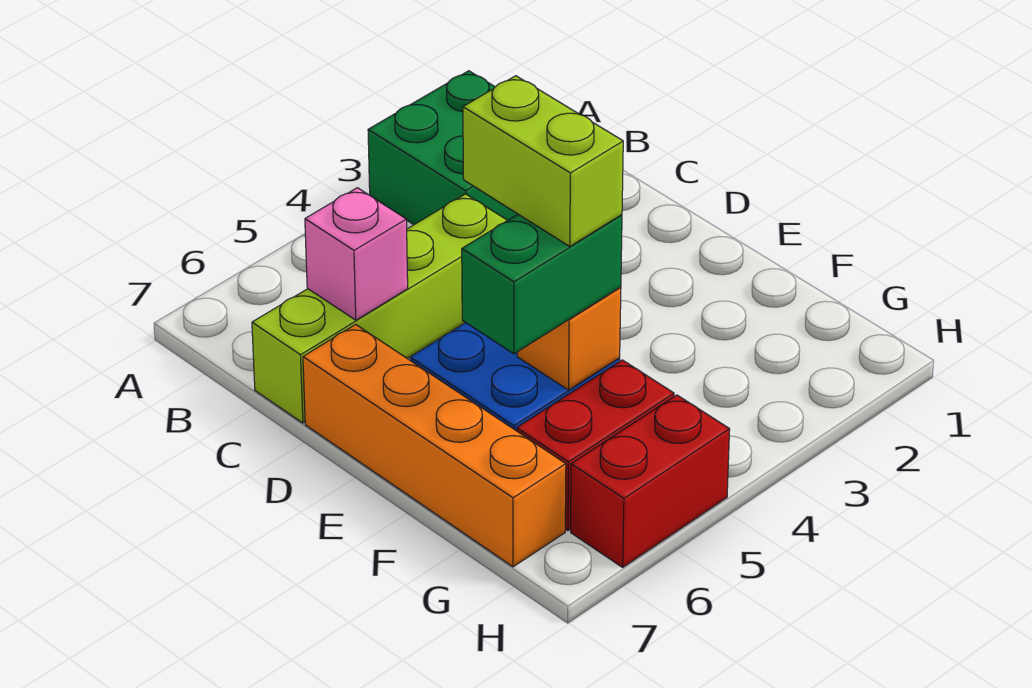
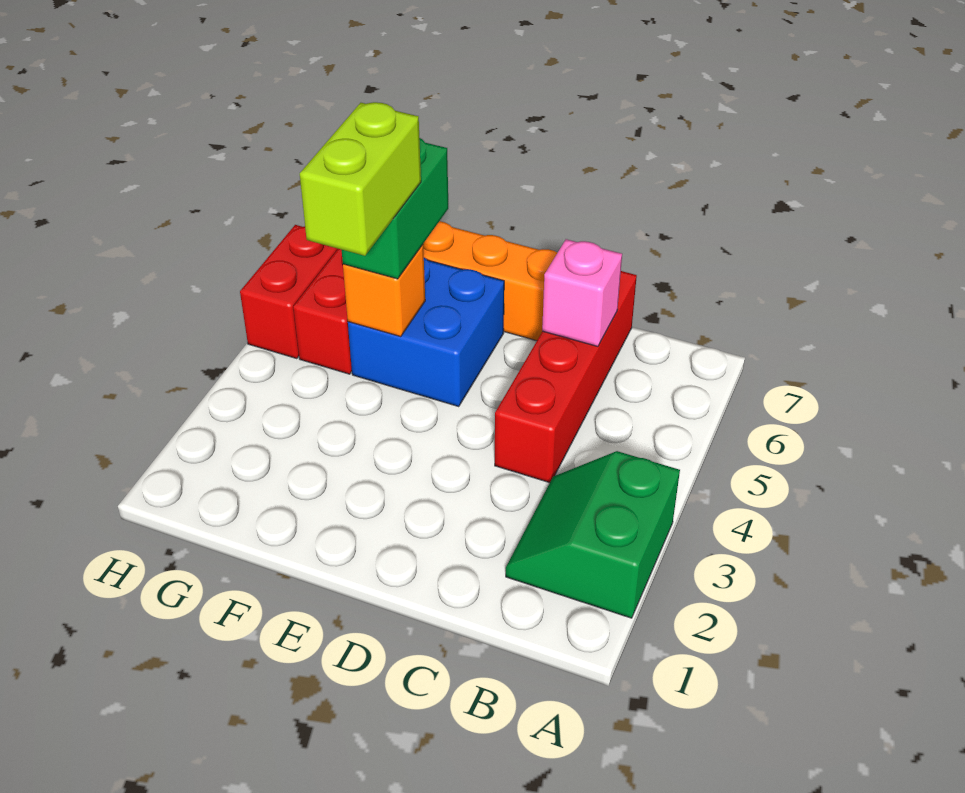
green brick A2:B3 level 1 -> green slope A2:B3 level 1 top A
lime brick C4:C7 level 1 -> red brick C4:C7 level 1
lime brick E5:F5 level 4 -> lime brick F4:F5 level 4

